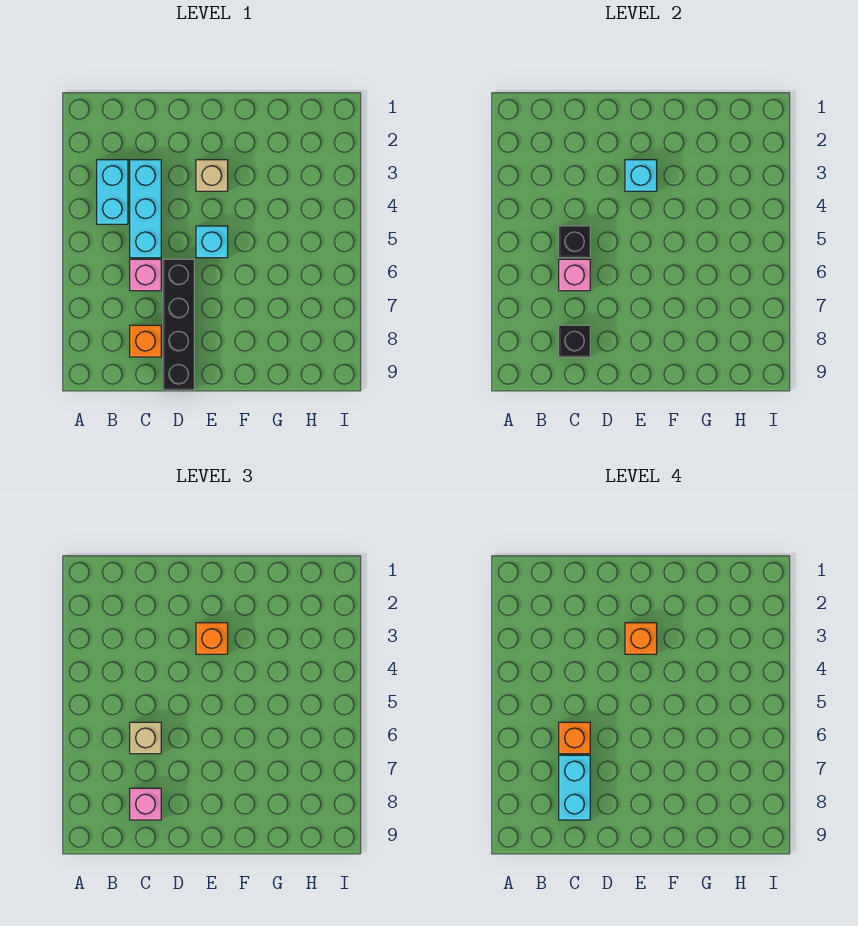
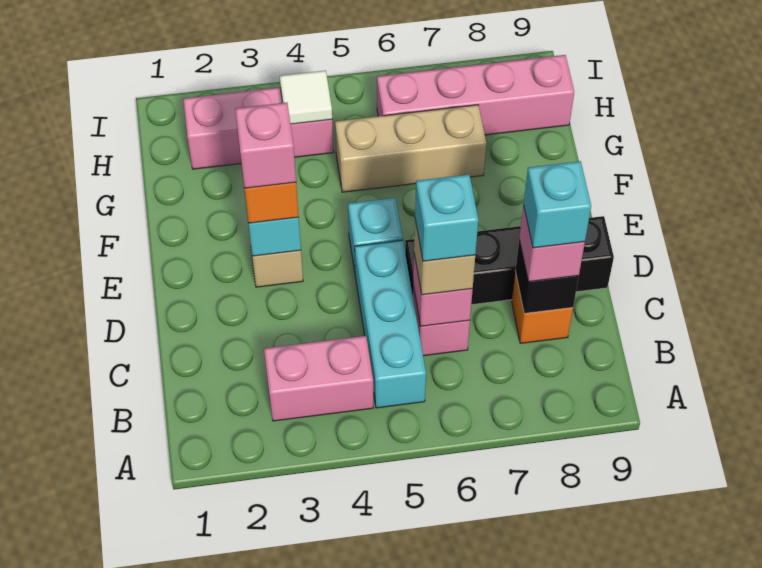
cyan brick B3:B4 level 1 -> pink brick B3:B4 level 1
cyan brick C3:C5 level 1 -> cyan brick B5:D5 level 1
black brick C5 level 2 -> none
orange brick C6 level 4 -> cyan brick C6 level 4
cyan brick C7:C8 level 4 -> cyan brick C8 level 4
orange brick E3 level 4 -> pink brick E3 level 4
none -> tan brick G5:G7 level 1
none -> pink brick H2:H4 level 1
none -> white tile H4 level 2
none -> pink brick H6:H9 level 1

